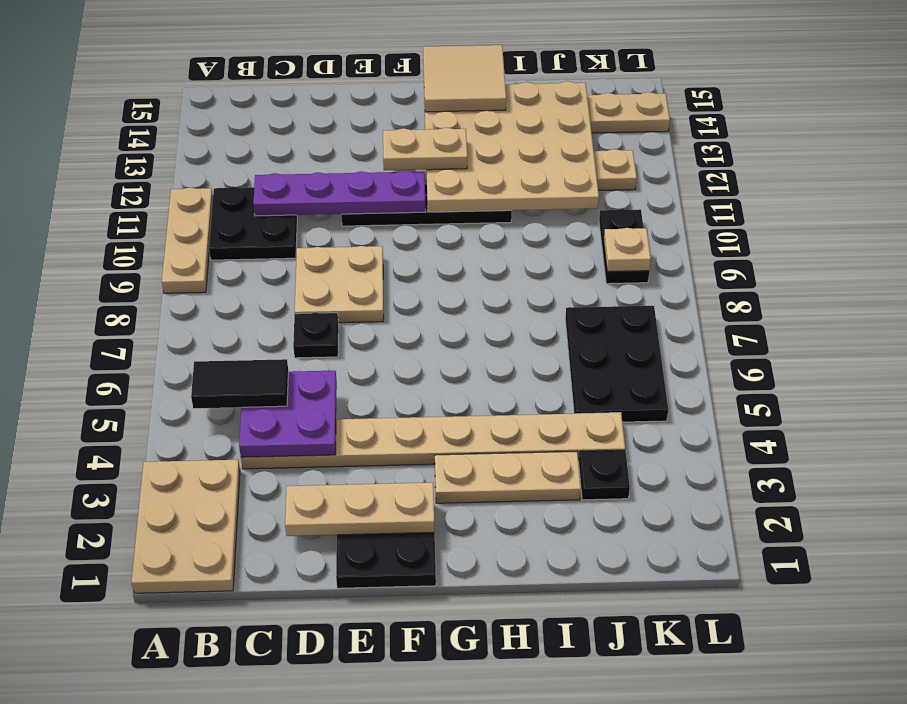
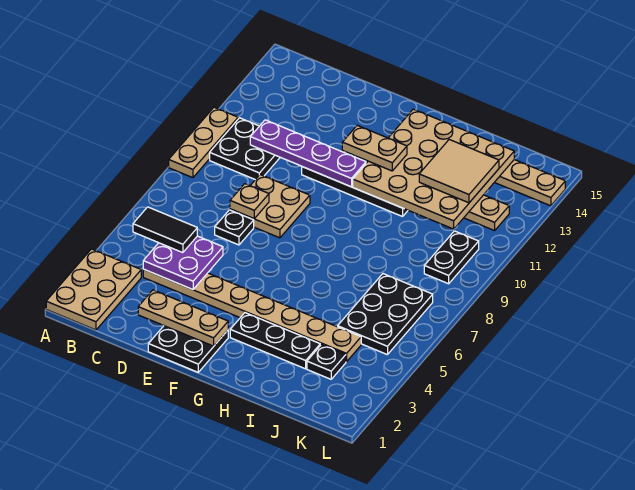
tan plate G3:I3 level 1 -> black plate G3:I3 level 1
tan tile G14:H15 level 3 -> tan tile I12:J13 level 3
tan plate K9 level 2 -> tan plate D8 level 2

